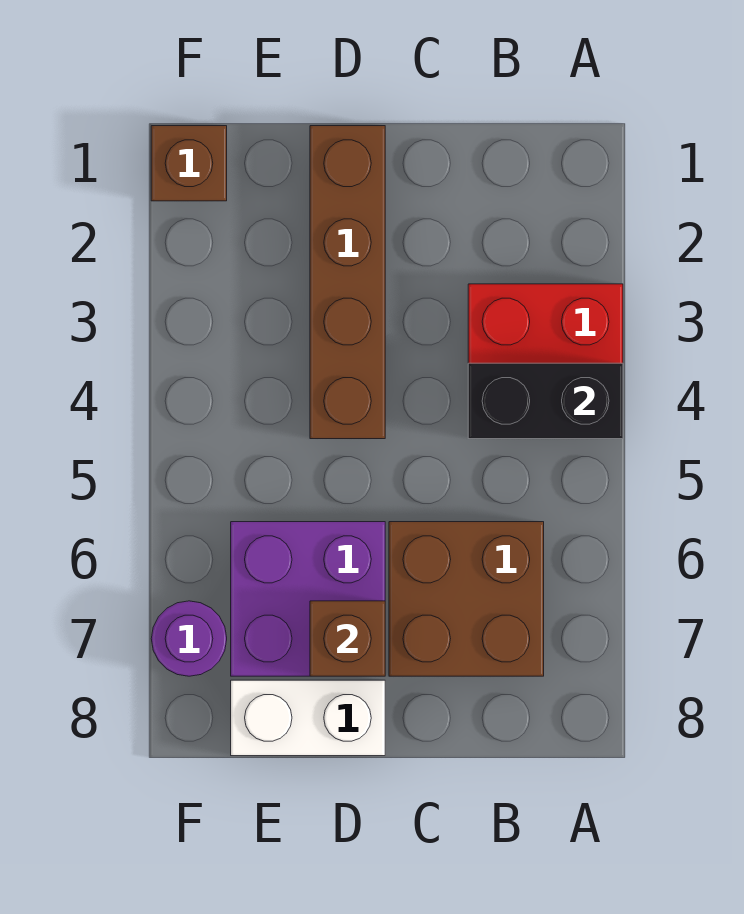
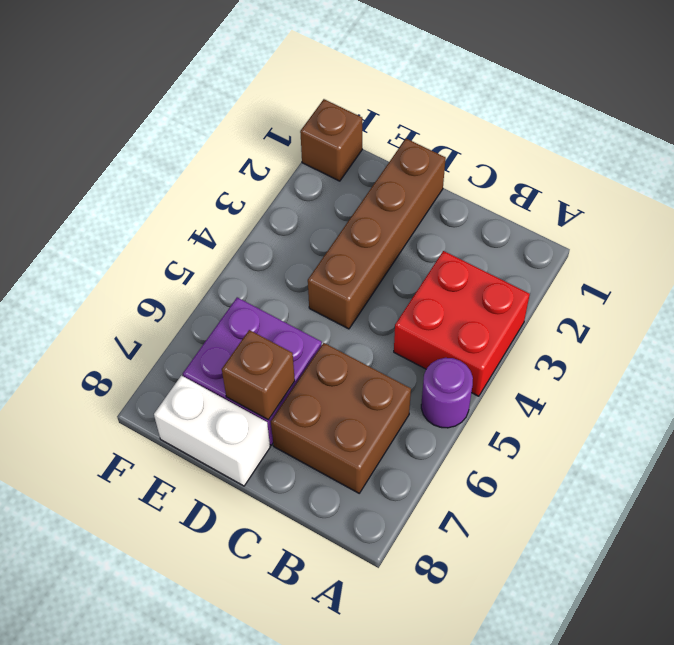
black brick A4:B4 level 2 -> none
purple round brick F7 level 1 -> purple round brick A5 level 1

